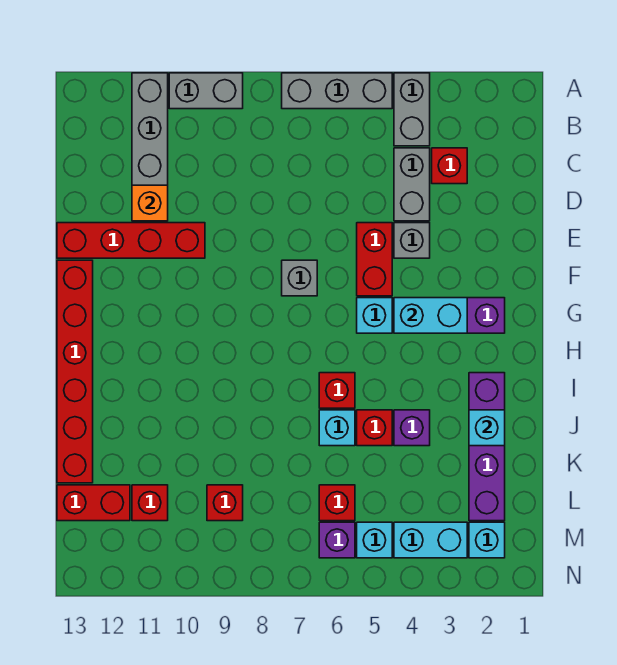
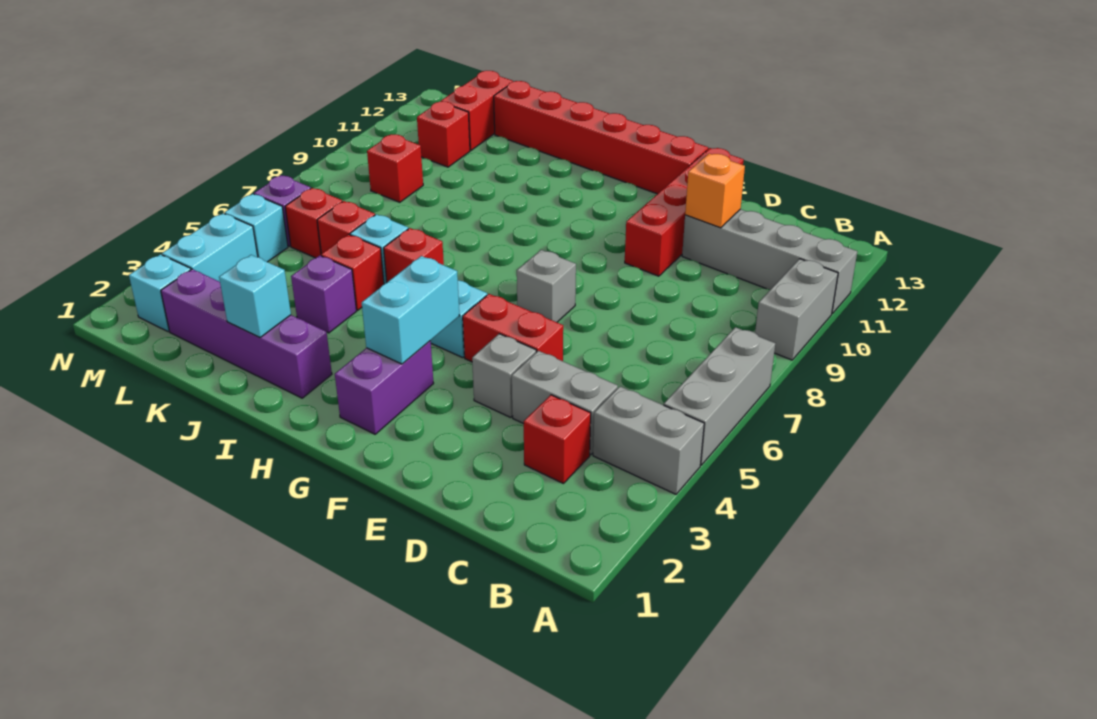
none -> red brick K6 level 1

